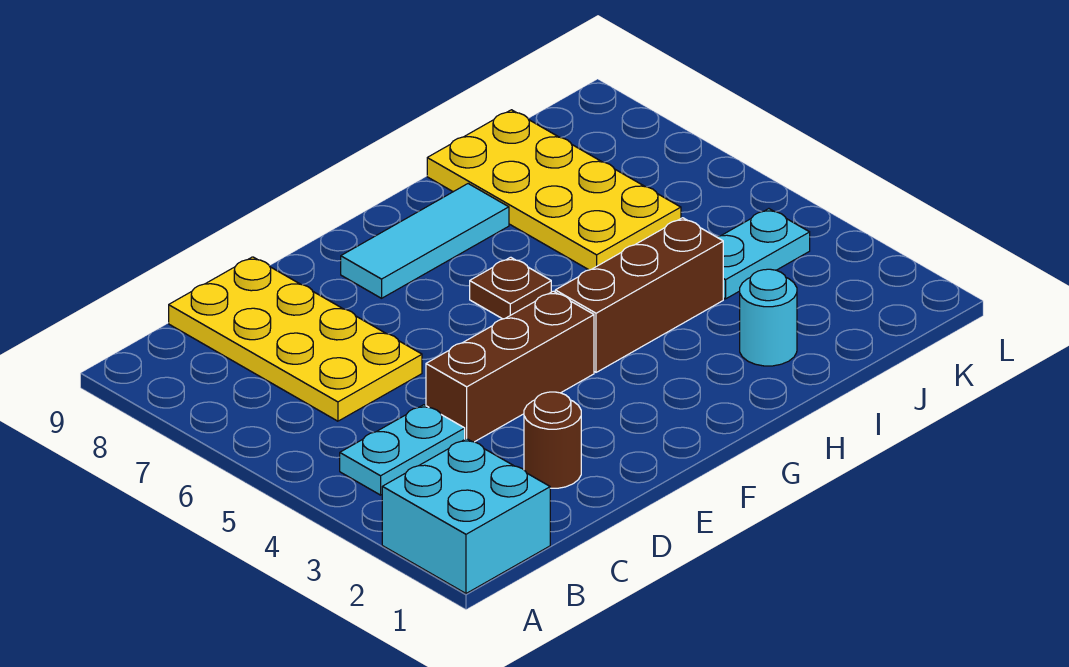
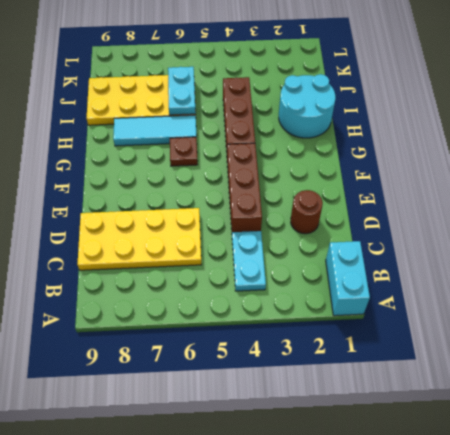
cyan brick A1:B2 level 1 -> cyan brick A1:B1 level 1
cyan tile F8:H8 level 1 -> cyan tile H6:H8 level 1
cyan round brick I2 level 1 -> cyan round brick H1:I2 level 1
cyan plate J4:K4 level 1 -> cyan plate I6:J6 level 2

